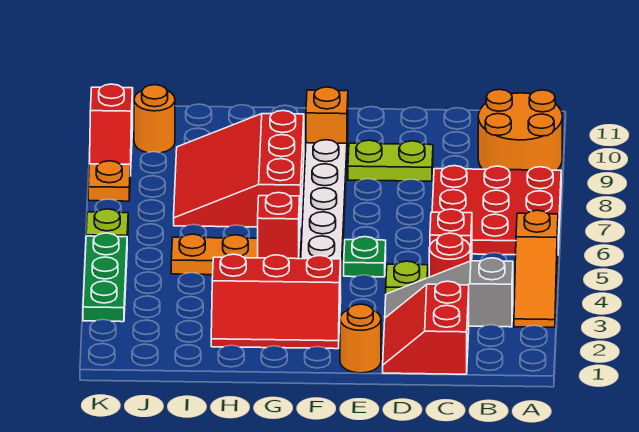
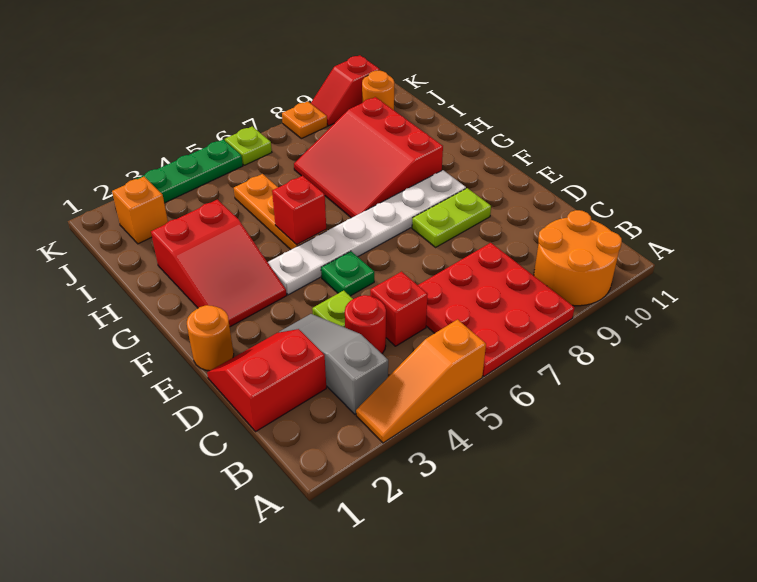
lime plate D9:E9 level 1 -> lime plate E8:E9 level 1
red slope F2:H3 level 1 top 3 -> red slope F2:H3 level 1 top H
orange brick F10 level 1 -> orange brick J2 level 1
red slope G7:I9 level 1 top G -> red slope G7:I9 level 1 top 9

